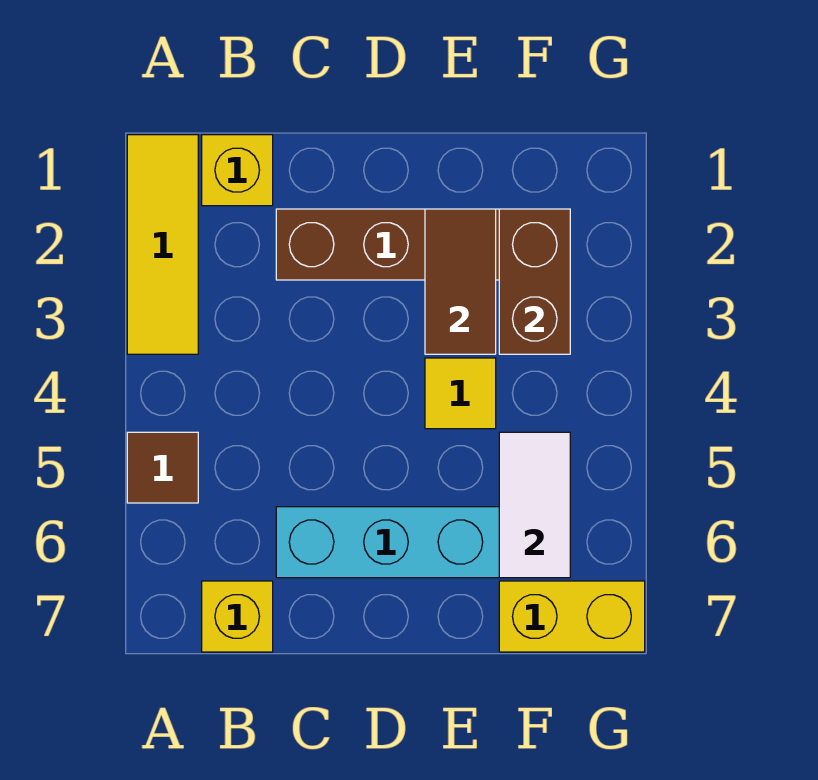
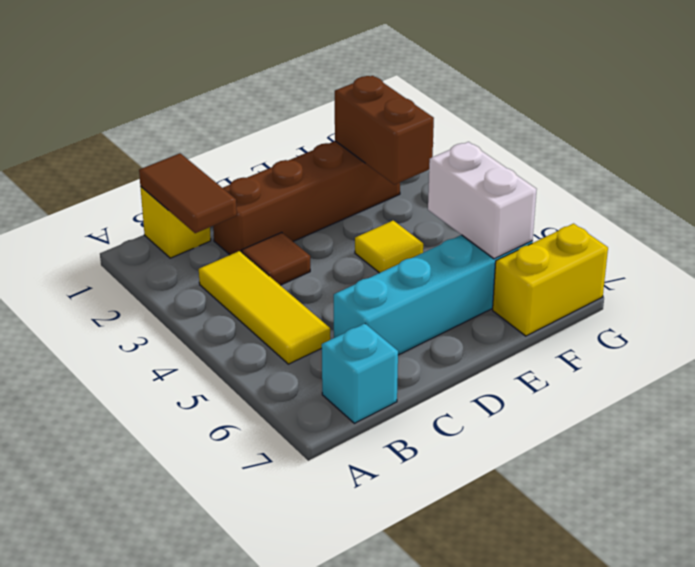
yellow tile A1:A3 level 1 -> yellow tile B3:B5 level 1
brown tile A5 level 1 -> brown tile C3 level 1
yellow brick B7 level 1 -> cyan brick B7 level 1
brown tile E2:E3 level 2 -> brown tile B1:B2 level 2
white tile F5:F6 level 2 -> white brick F5:F6 level 2

